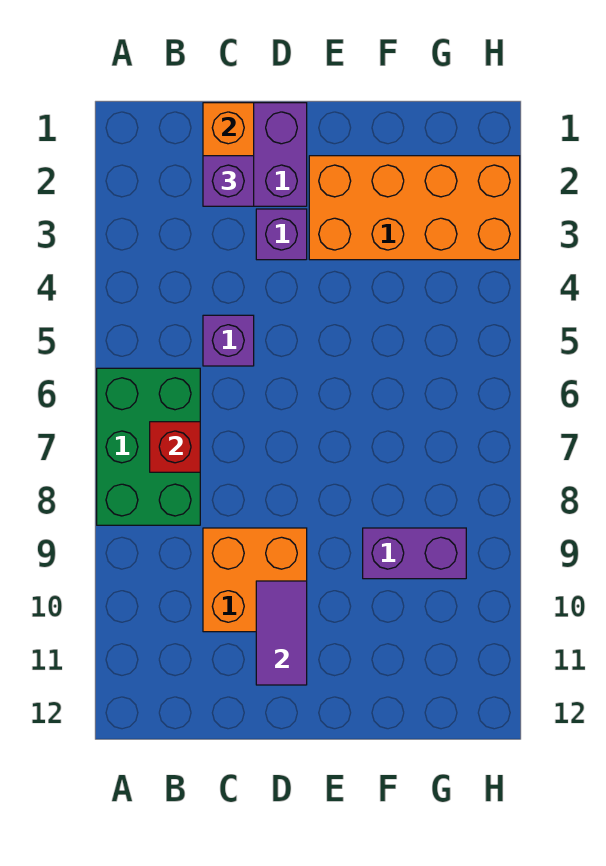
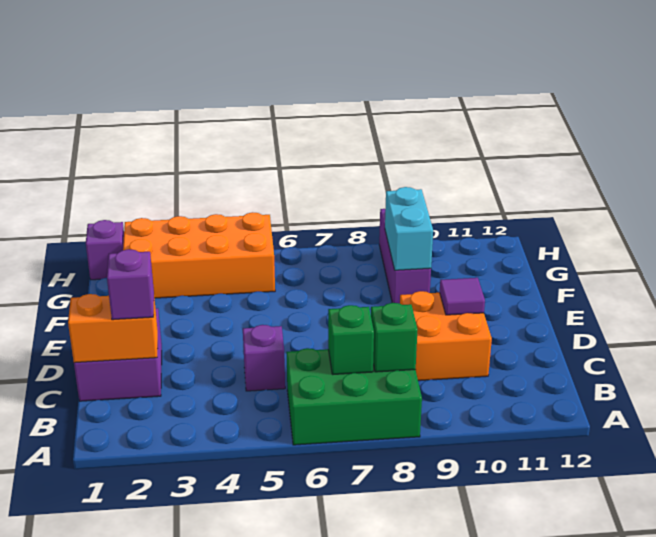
red brick B7 level 2 -> green brick B7 level 2
none -> green brick B8 level 2
purple brick D3 level 1 -> purple brick H1 level 1
purple tile D10:D11 level 2 -> purple tile D10 level 2
orange brick E2:H3 level 1 -> orange brick G2:H5 level 1
purple brick F9:G9 level 1 -> purple brick F9:H9 level 1
none -> cyan brick F9:G9 level 2

